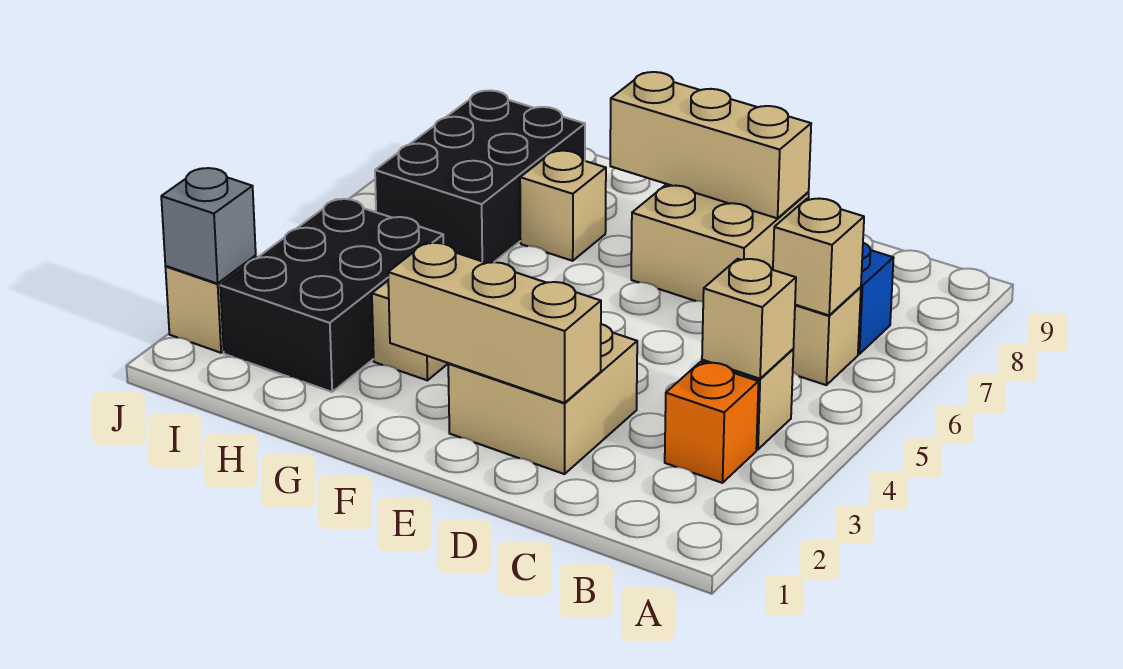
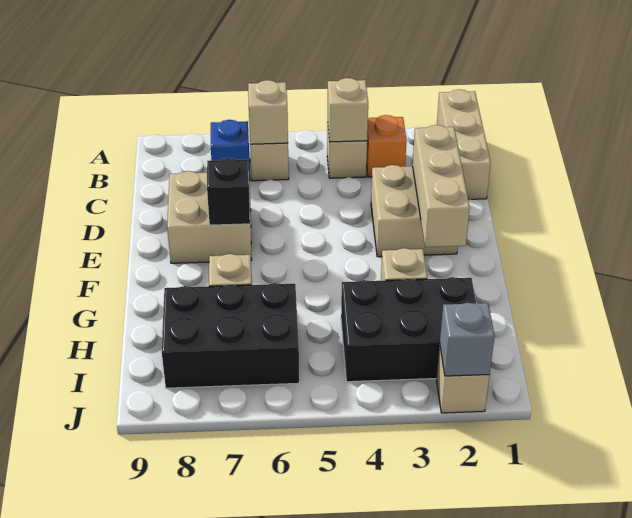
tan brick D8:F8 level 2 -> tan brick A1:C1 level 1
none -> black brick E7 level 2

